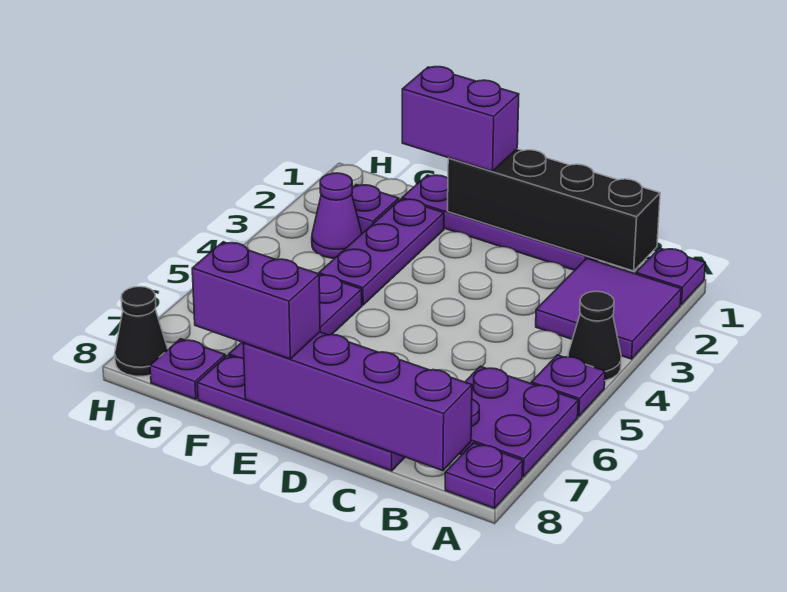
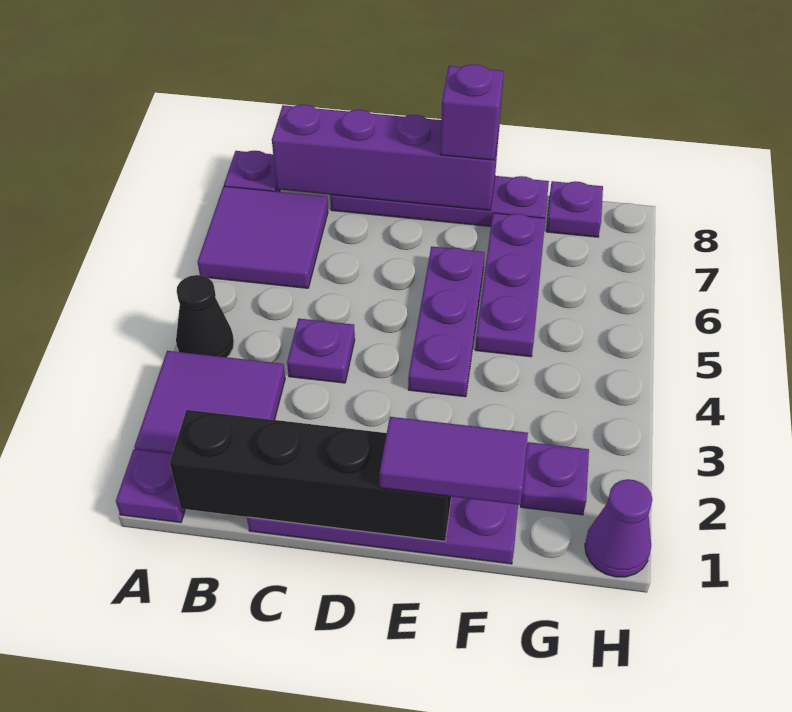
purple plate A5 level 1 -> purple plate C4 level 1
purple plate A6:B7 level 1 -> purple tile A6:B7 level 1
purple brick E1:F1 level 3 -> purple tile E1:F1 level 3
purple brick E8:F8 level 3 -> purple brick E8 level 3
purple plate F2:F4 level 1 -> purple plate E4:E6 level 1
purple cone G3 level 1 -> purple cone H1 level 1
black cone H8 level 1 -> none

